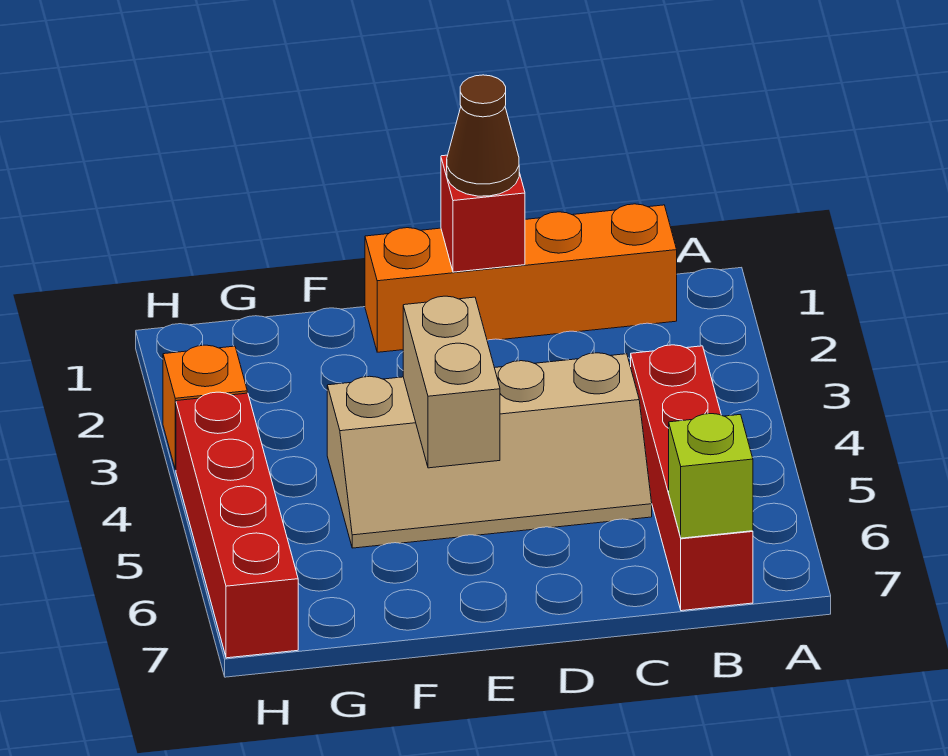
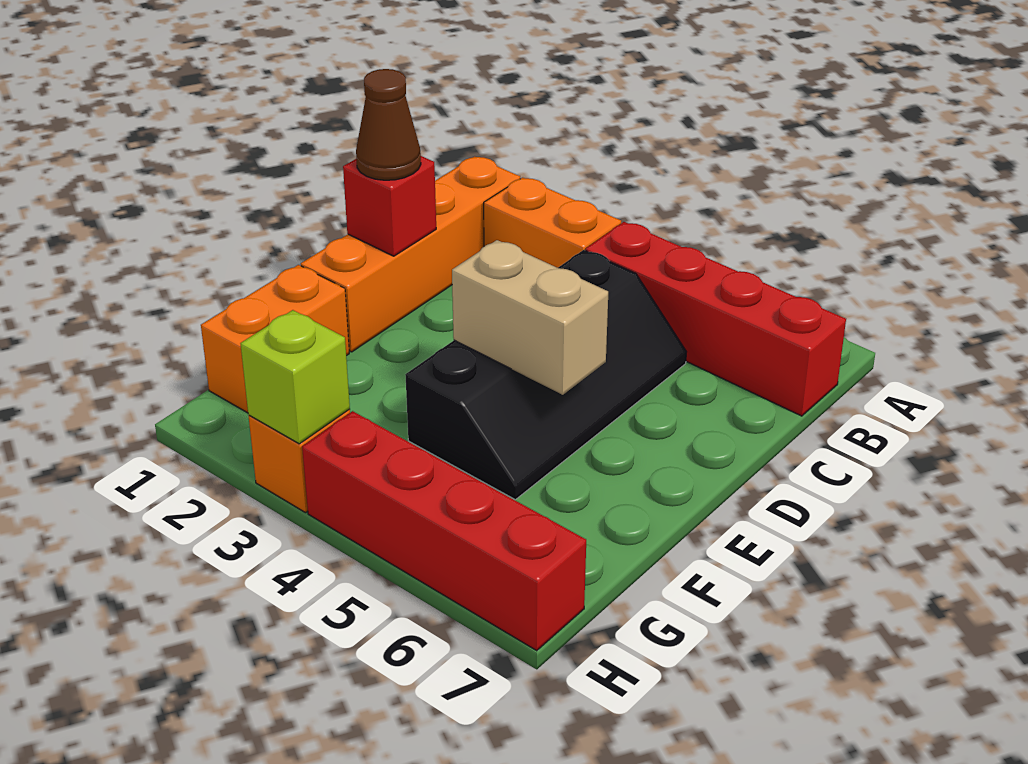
none -> orange brick B2:B3 level 1
lime brick B7 level 2 -> lime brick H3 level 2
tan slope C4:F5 level 1 top 4 -> black slope C4:F5 level 1 top 4
none -> orange brick F1:G1 level 1

